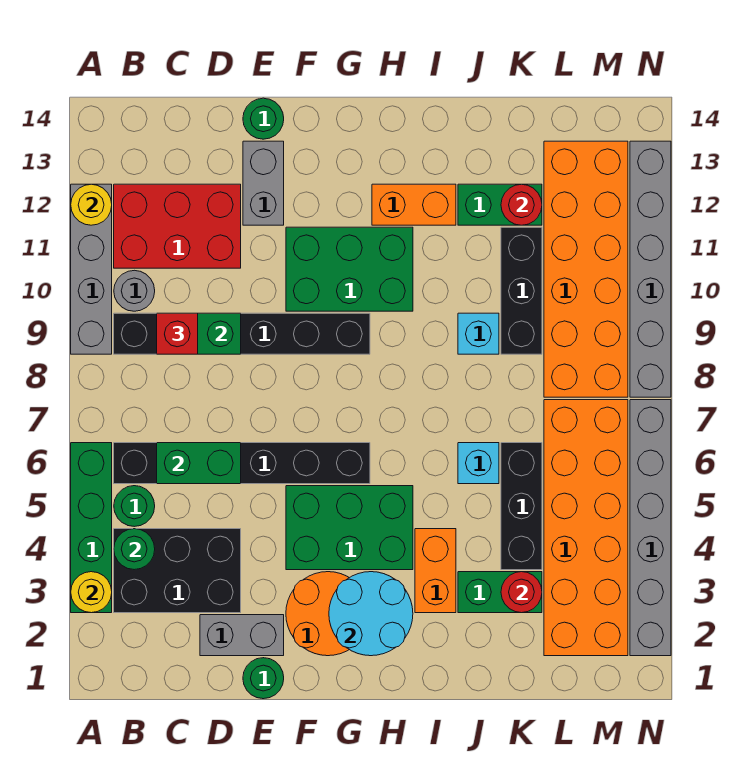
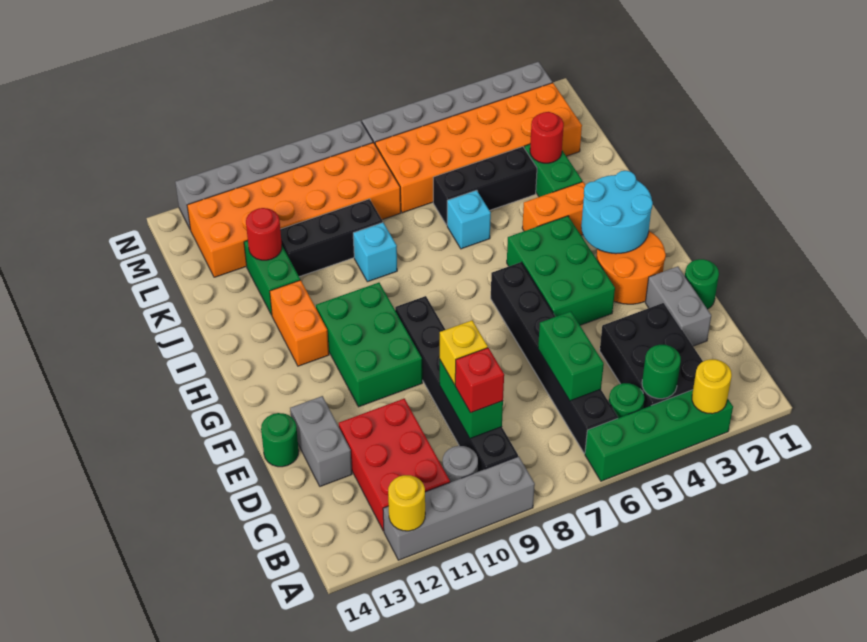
none -> yellow brick D9 level 3
grey brick E12:E13 level 1 -> grey brick D13:E13 level 1

